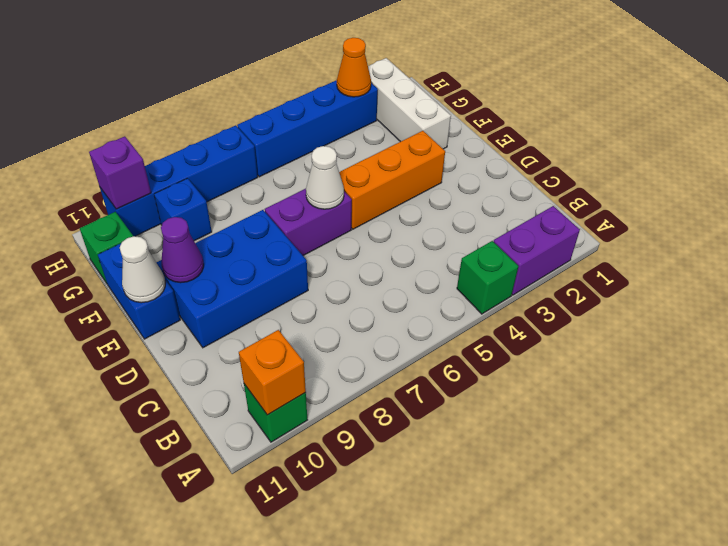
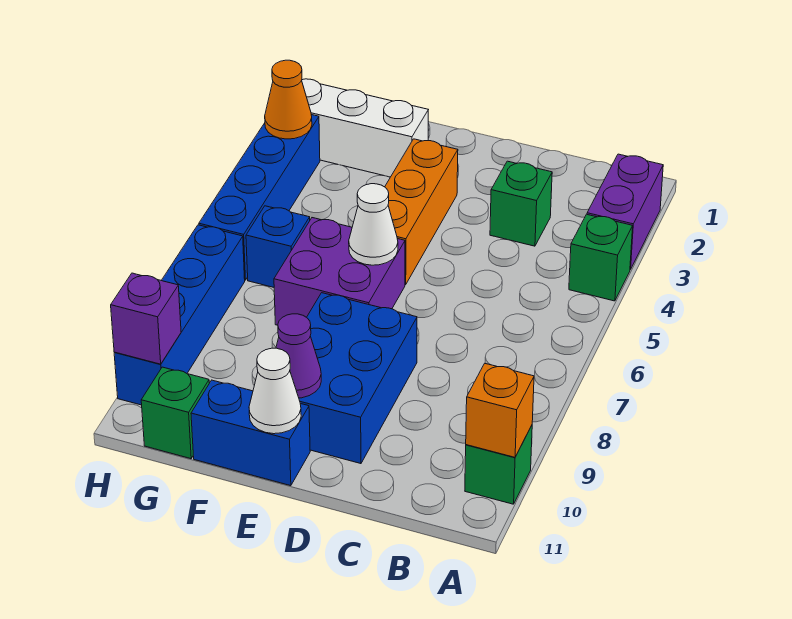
none -> green brick C3 level 1
purple brick E6:E7 level 1 -> purple brick E6:F7 level 1
blue brick G9 level 1 -> blue brick G6 level 1

